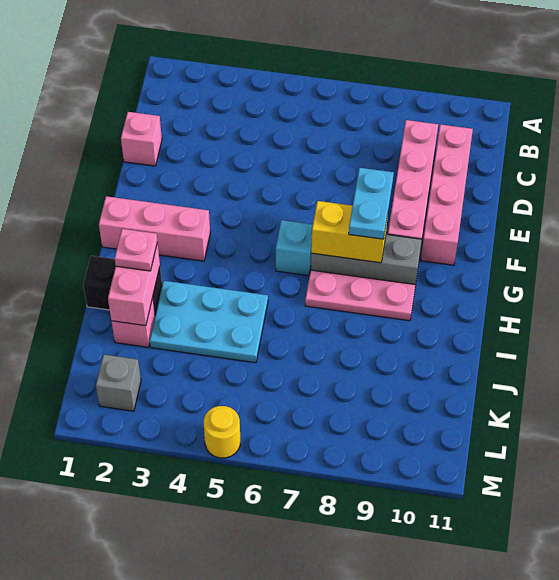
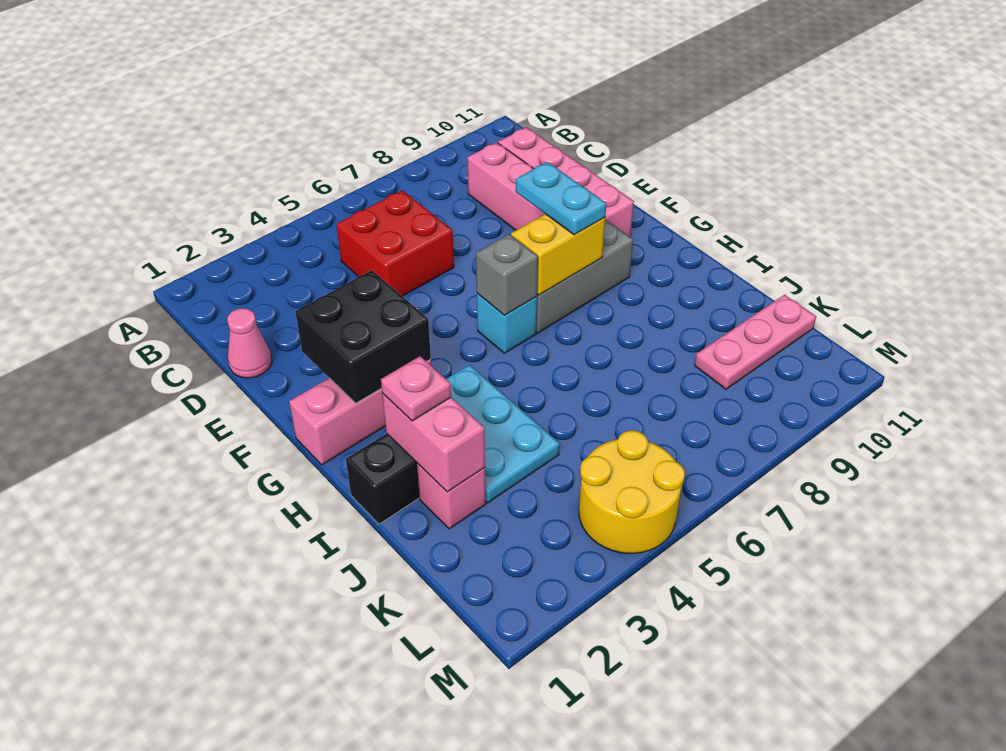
none -> red brick C5:D6 level 1
pink brick D1 level 1 -> pink cone D1 level 1
none -> black brick F2:G3 level 2
pink plate H7:H9 level 1 -> pink plate K9:K11 level 1
cyan plate I3:J5 level 1 -> cyan plate H3:J4 level 1
grey brick L2 level 1 -> grey brick G6 level 2
yellow round brick M5 level 1 -> yellow round brick L4:M5 level 1

